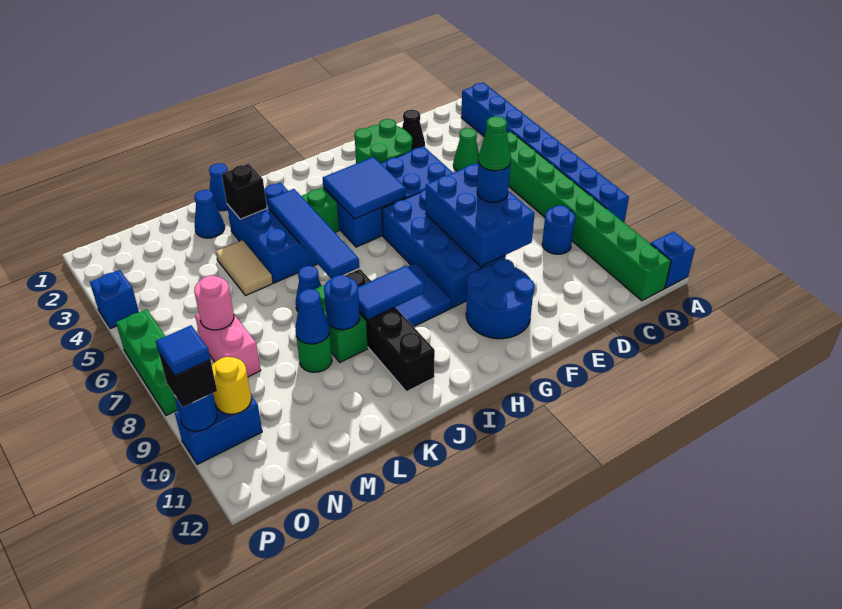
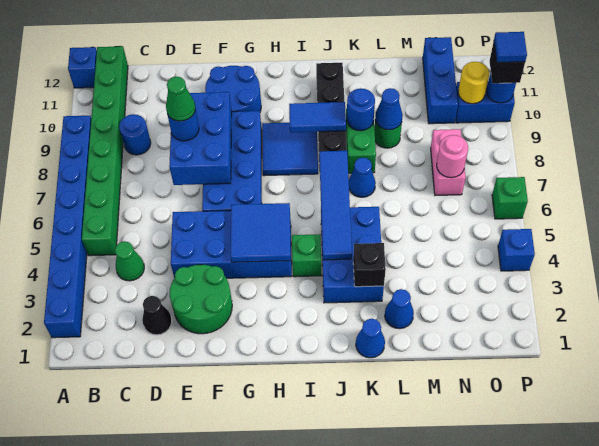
tan tile L4:L5 level 1 -> none
none -> blue brick N10:N12 level 1
green brick P6:P8 level 1 -> green brick P6 level 1

